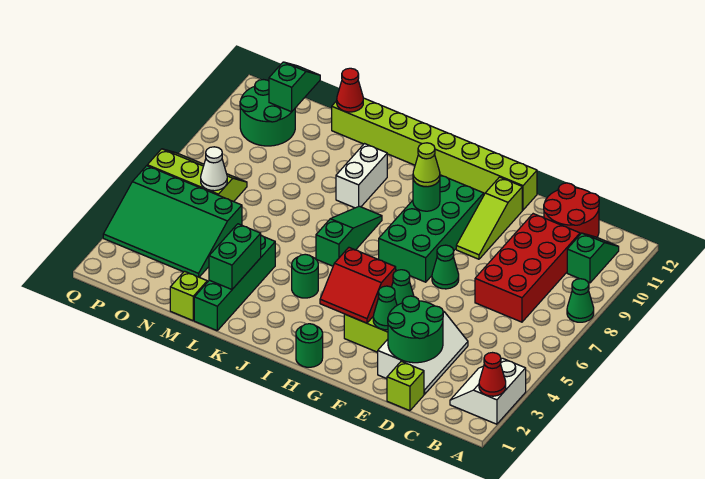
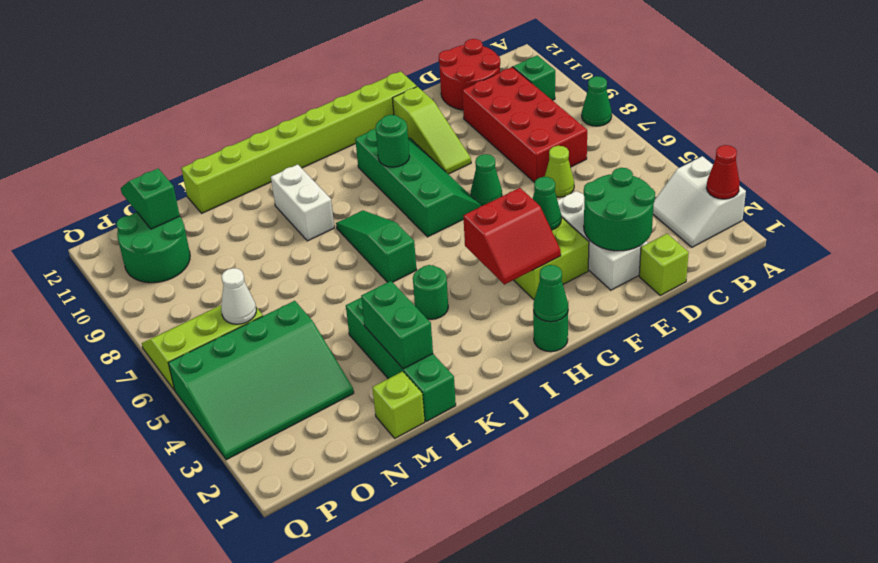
green cone F3 level 2 -> green cone H1 level 2
green brick G7:H10 level 1 -> green slope G7:H10 level 1 top H
lime cone H9 level 3 -> lime cone D6 level 1
red cone M12 level 2 -> none

